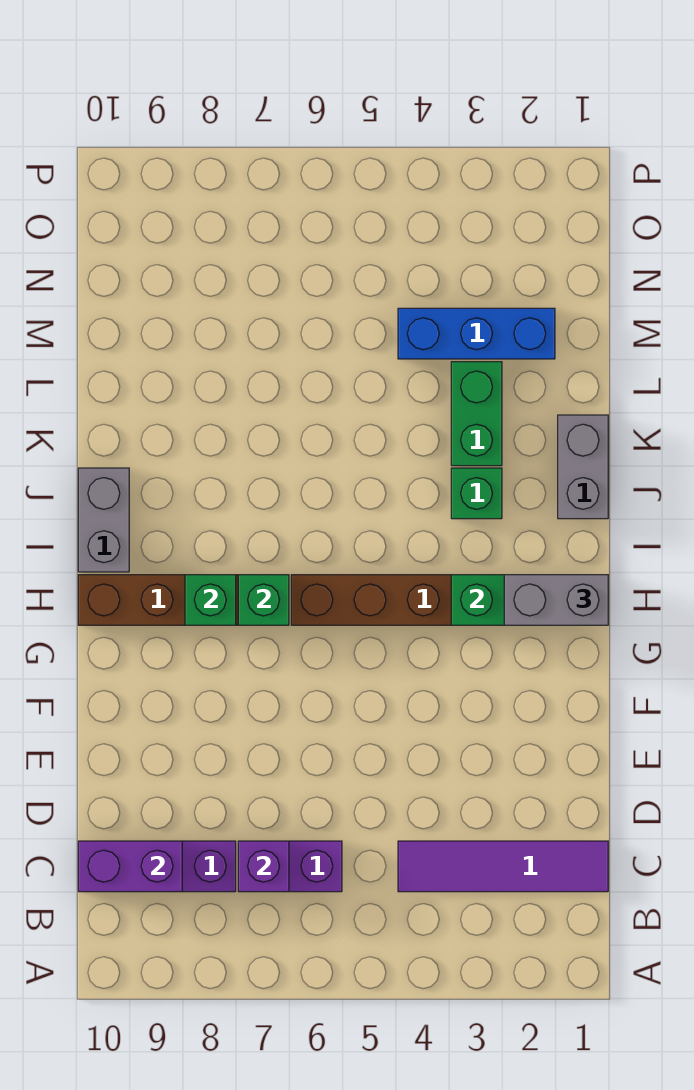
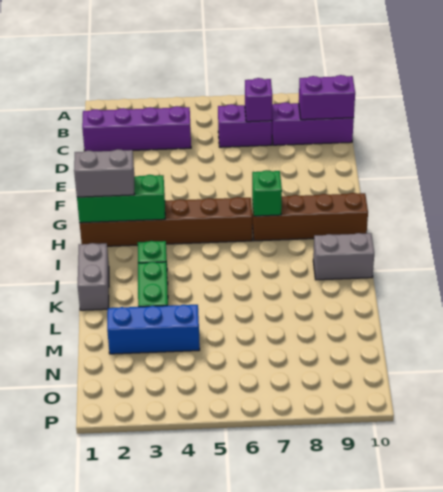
purple tile C1:C4 level 1 -> purple brick C1:C4 level 1
green brick H8 level 2 -> none
grey brick I10:J10 level 1 -> grey brick J9:J10 level 1

